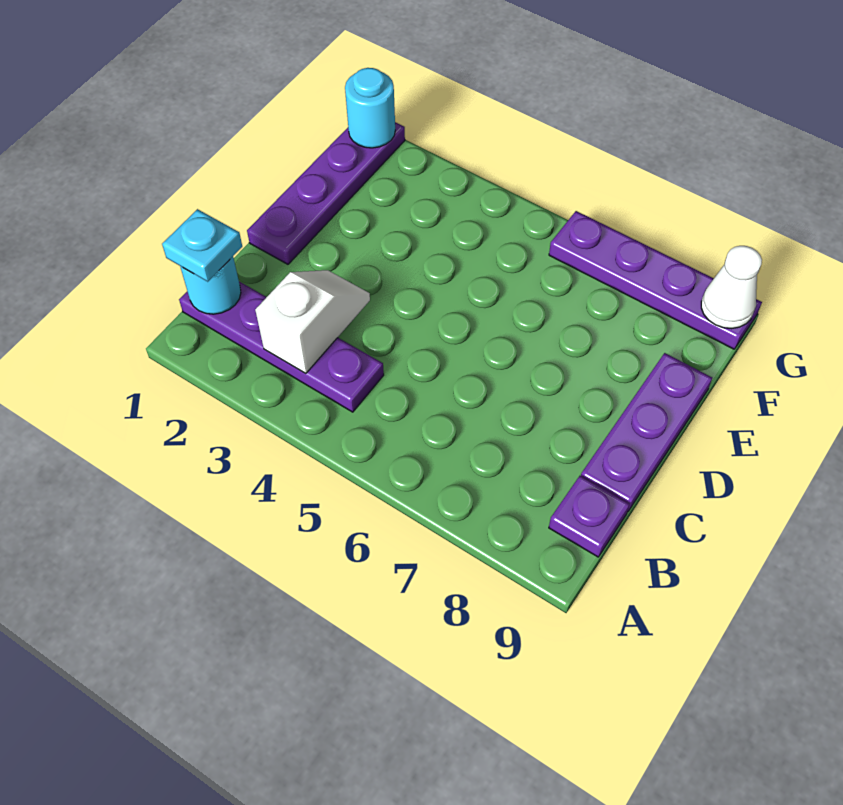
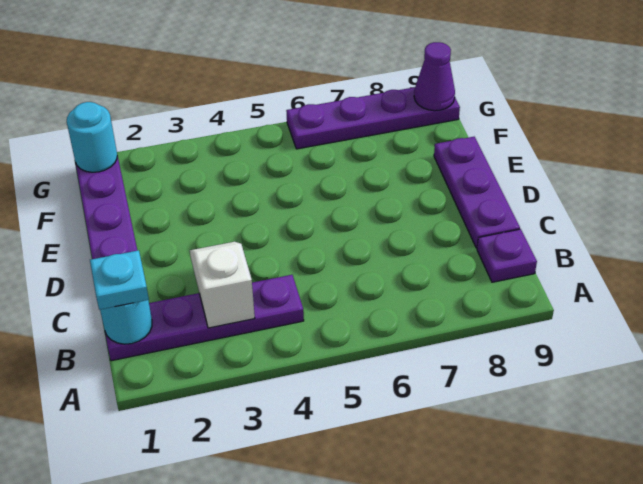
white cone G9 level 2 -> purple cone G9 level 2

